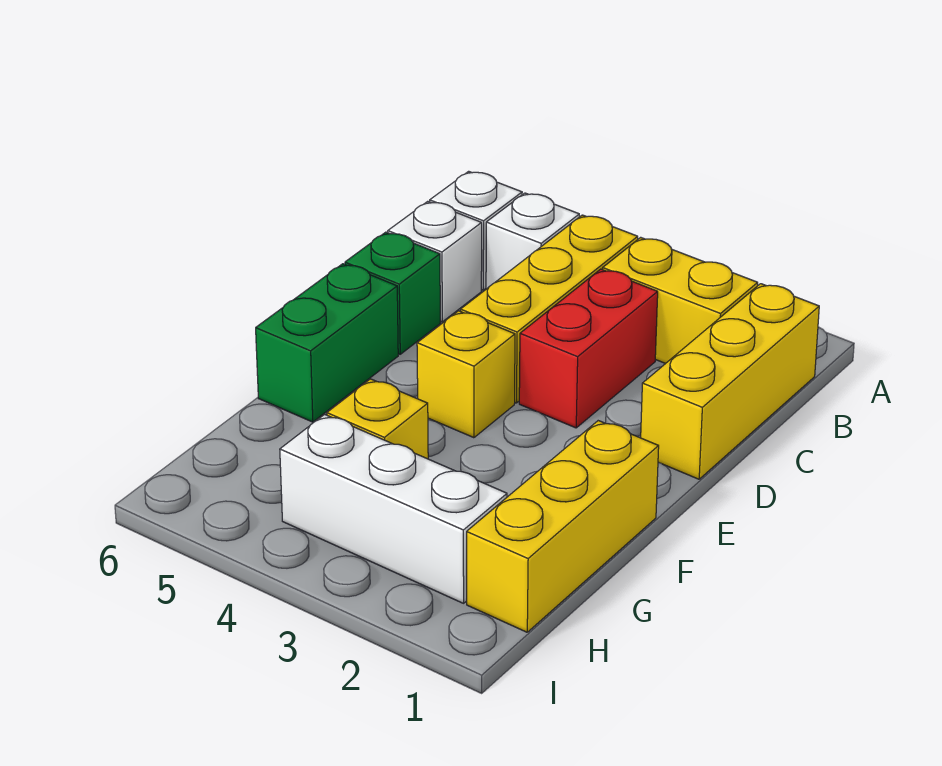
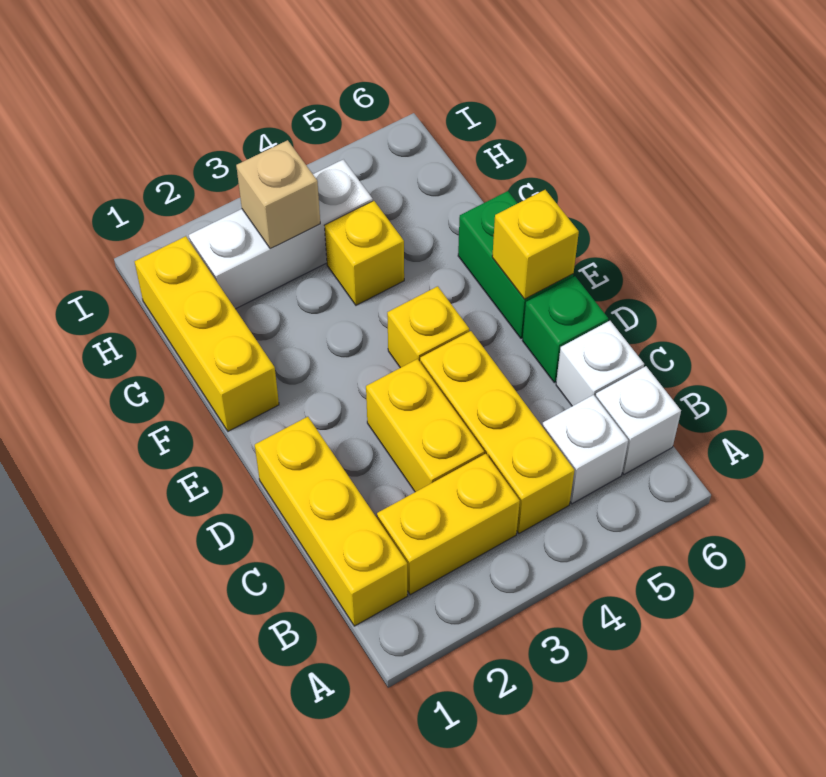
red brick C3:D3 level 1 -> yellow brick C3:D3 level 1
none -> yellow brick E6 level 2
none -> tan brick H3 level 2

